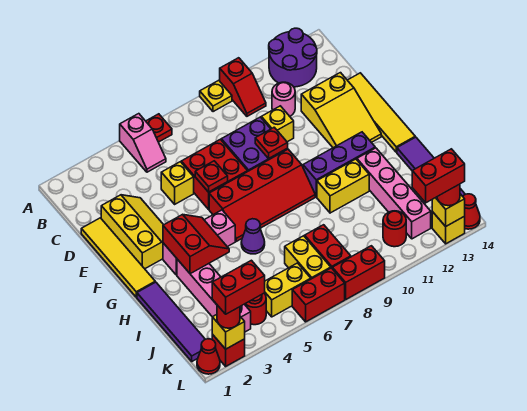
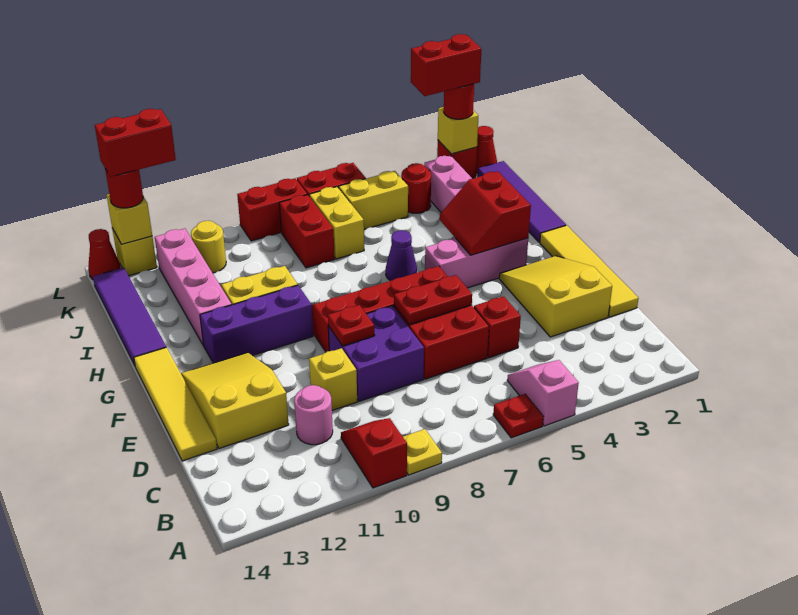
purple round brick A12:B13 level 1 -> none
yellow slope D2:F3 level 1 top 2 -> yellow slope D2:F3 level 1 top D
yellow brick D5 level 1 -> red brick D5 level 1
red plate E6 level 2 -> red plate E6:E7 level 2
red round brick K11 level 1 -> yellow round brick K11 level 1

